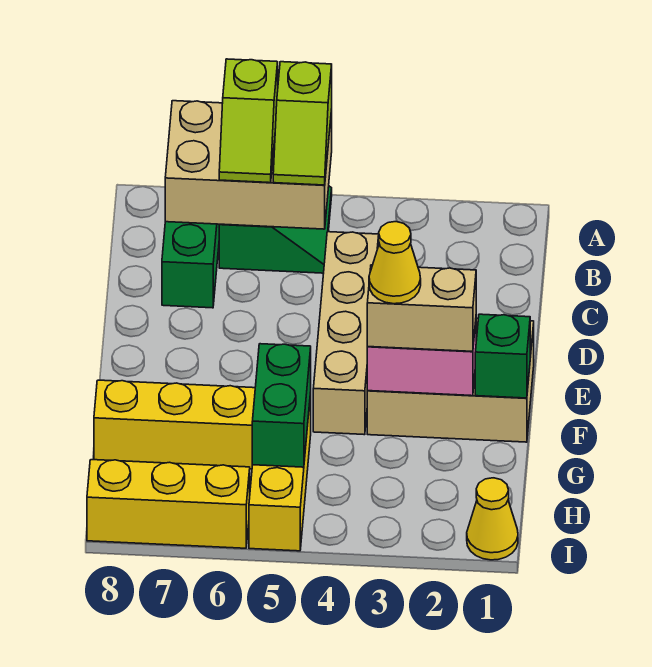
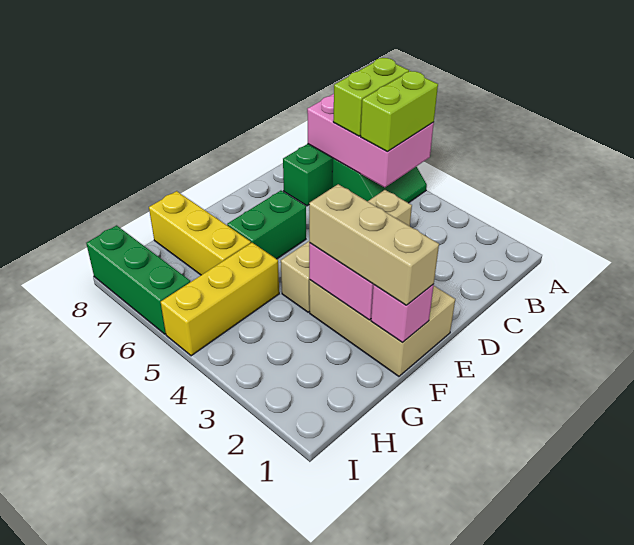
tan brick A5:B7 level 2 -> pink brick A5:B7 level 2
lime slope A5:B5 level 3 top A -> lime brick A5:B5 level 3
lime slope A6:B6 level 3 top A -> lime brick A6:B6 level 3
green brick F1 level 2 -> pink brick F1 level 2
tan brick F2:F3 level 3 -> tan brick F1:F3 level 3
yellow cone F3 level 4 -> none
green brick G5:H5 level 2 -> green brick E6:F6 level 1
yellow cone I1 level 1 -> none
yellow brick I6:I8 level 1 -> green brick I6:I8 level 1

